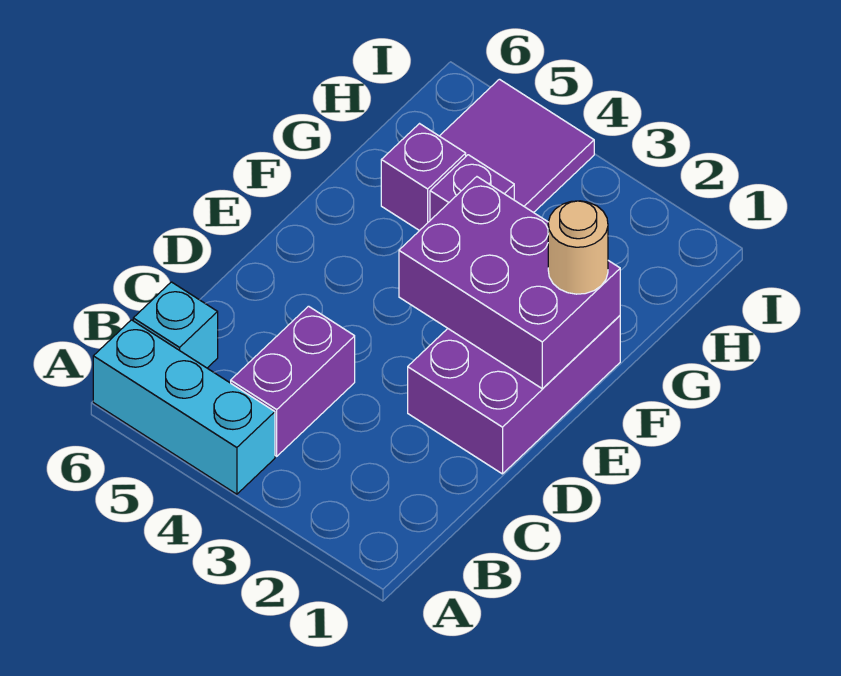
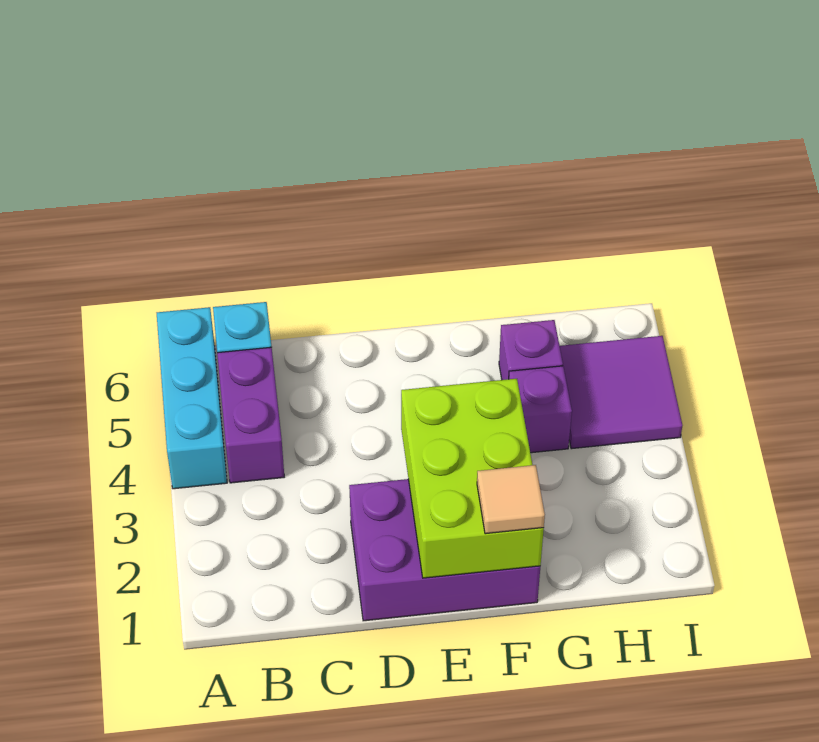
purple brick B4:C4 level 1 -> purple brick B4:B5 level 1
purple brick E1:F3 level 2 -> lime brick E1:F3 level 2
tan round brick F1 level 3 -> tan tile F1 level 3

